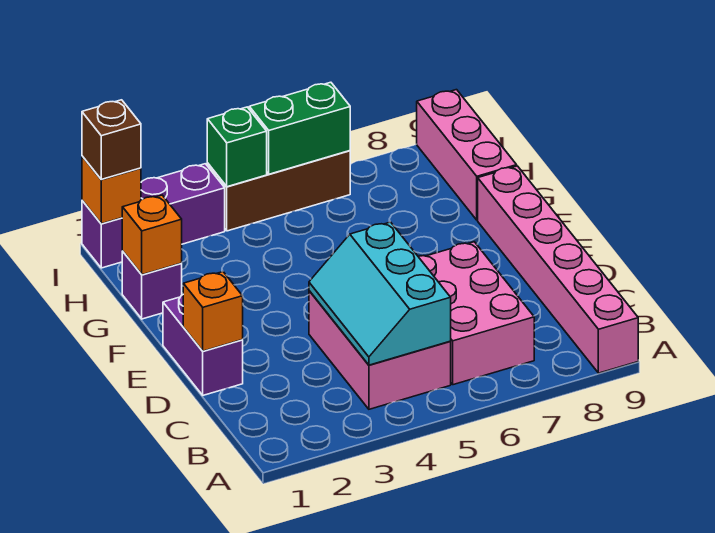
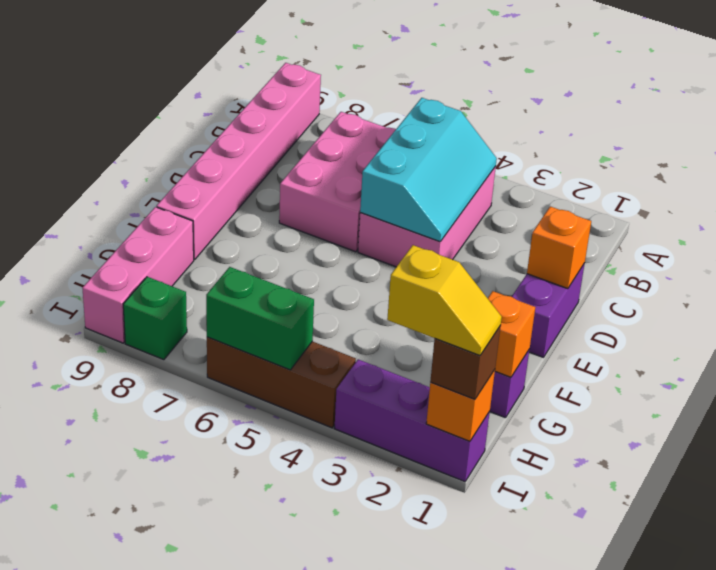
none -> yellow slope I1:I2 level 4 top 2
green brick I4 level 2 -> green brick I8 level 1

